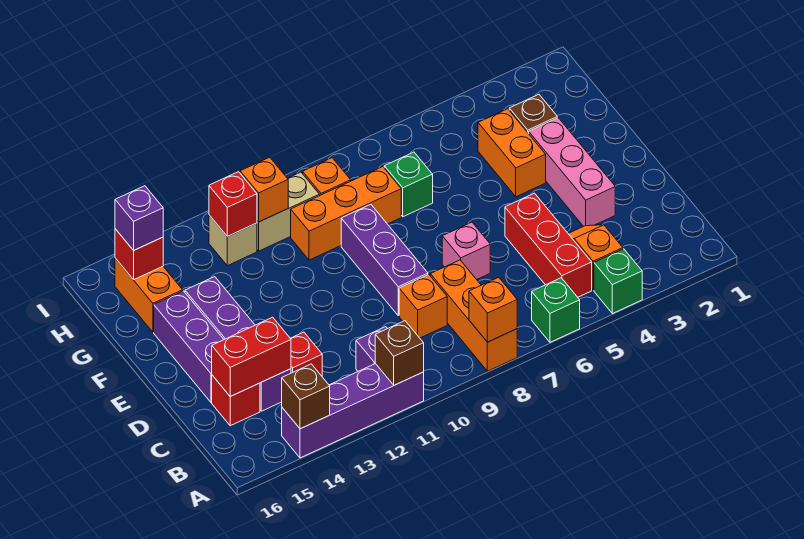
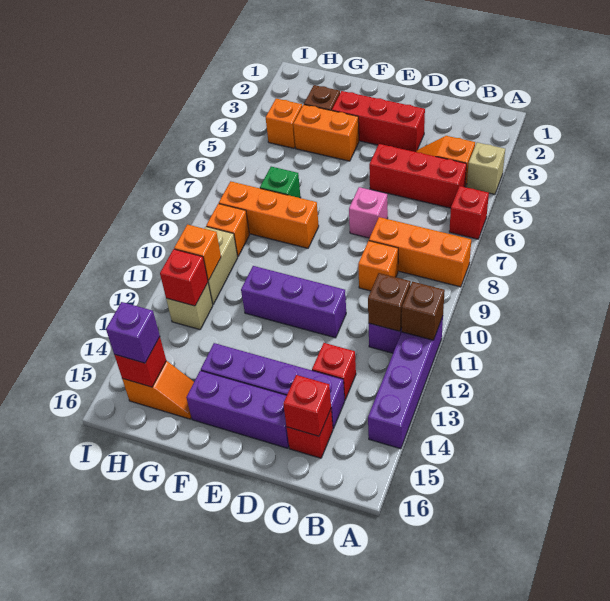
green brick A4 level 1 -> tan brick A4 level 1
green brick A6 level 1 -> red brick A6 level 1
orange brick A8 level 2 -> orange brick H4 level 1
brown brick A14 level 2 -> brown brick B11 level 2
red brick C14:C15 level 2 -> red brick C15 level 2
pink brick D3:F3 level 1 -> red brick D3:F3 level 1
purple brick D9:F9 level 1 -> purple brick D11:F11 level 1
orange brick G8:G10 level 1 -> orange brick F8:H8 level 1
orange brick G15:H15 level 1 -> orange slope G15:H15 level 1 top H

